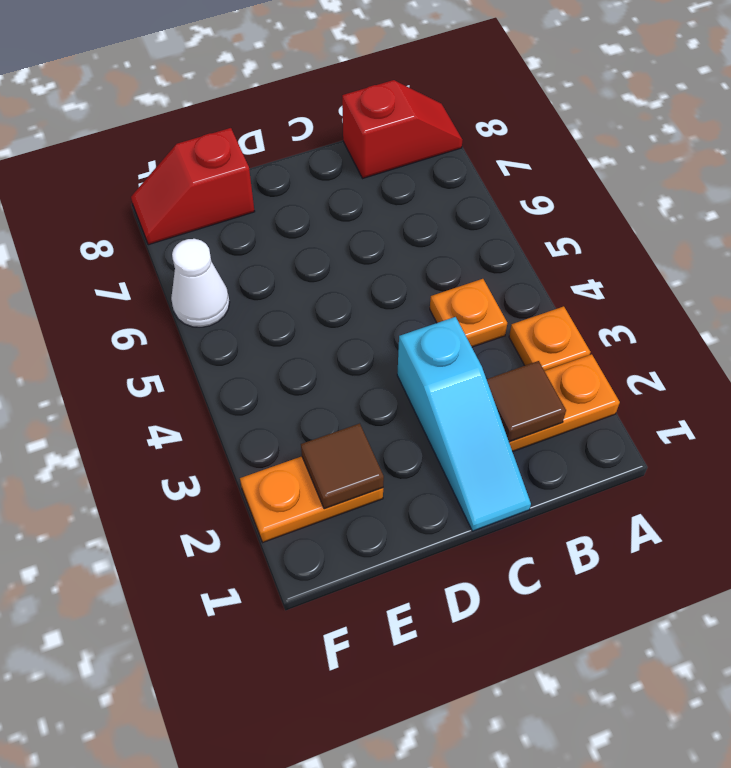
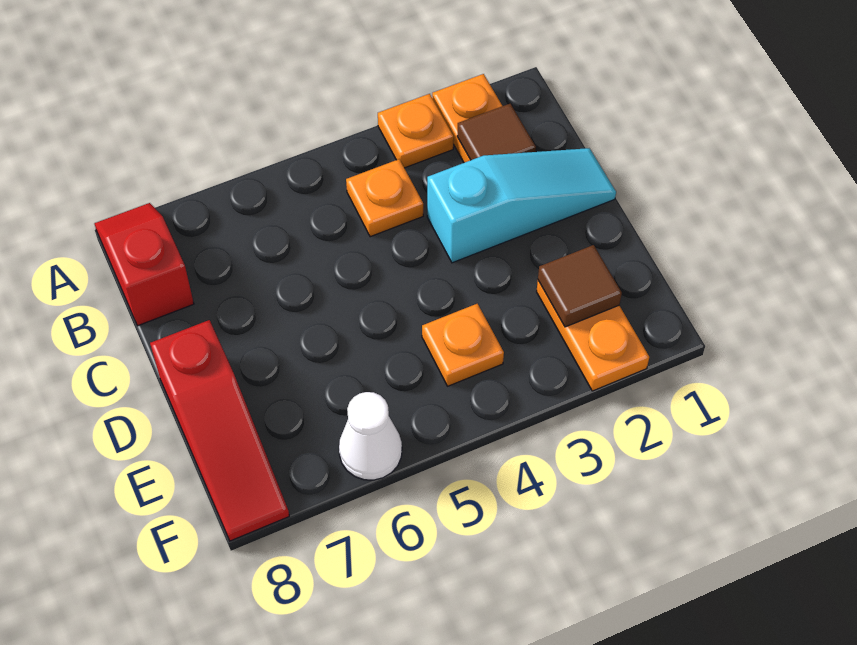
none -> orange plate E4 level 1
red slope E8:F8 level 1 top E -> red slope D8:F8 level 1 top D

